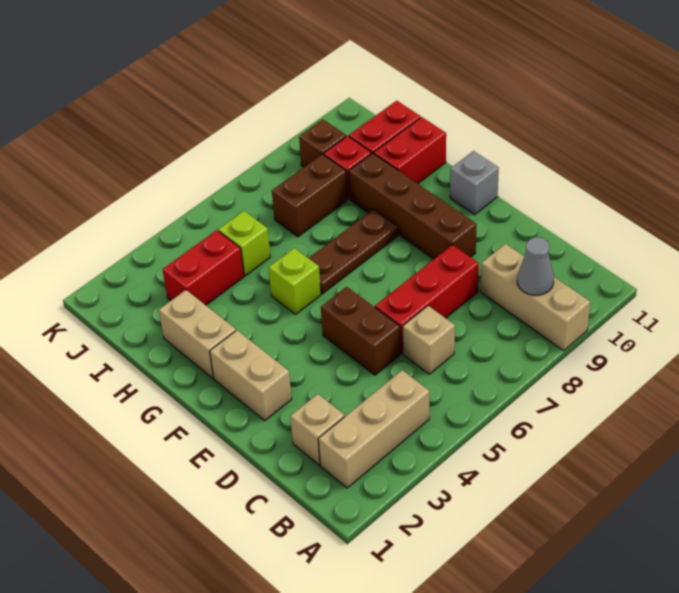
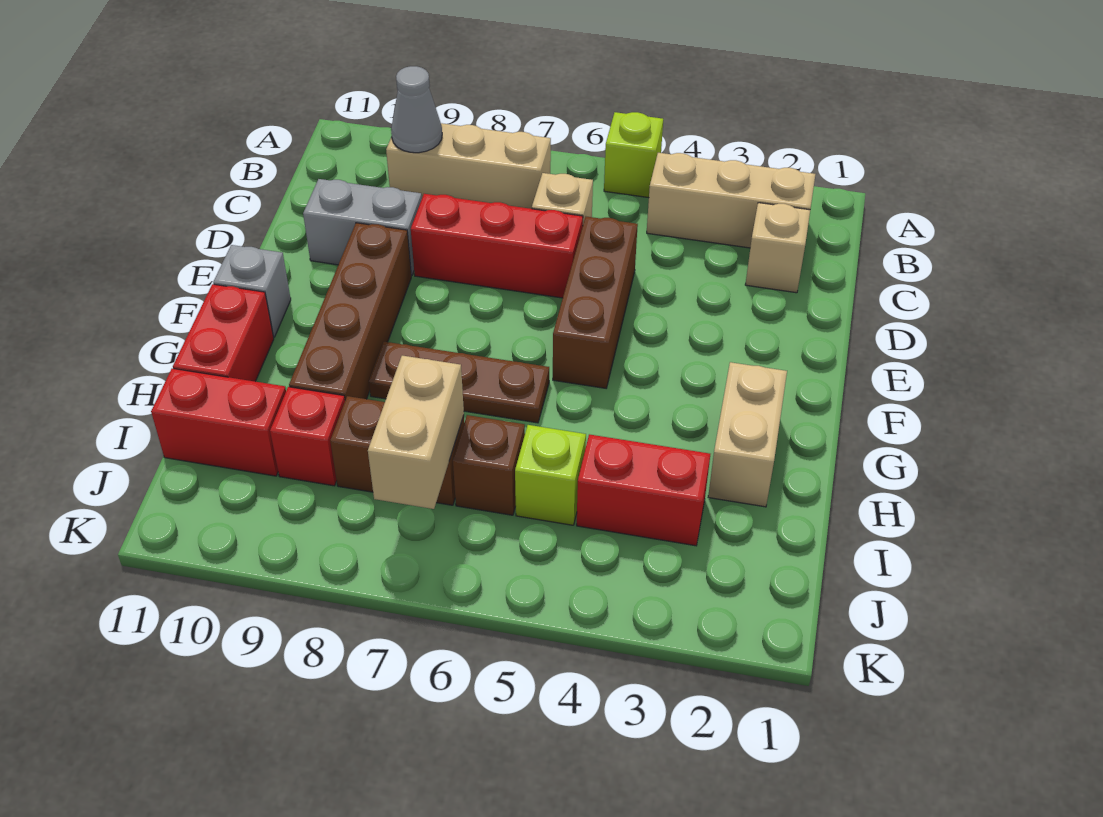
tan brick A9:C9 level 1 -> tan brick B7:B9 level 1
brown brick D5:E5 level 1 -> brown brick D5:F5 level 1
none -> grey brick D9:D10 level 1
tan brick E2:F2 level 1 -> tan brick I7:J7 level 2
lime brick G5 level 1 -> lime brick A5 level 1
red brick H10:H11 level 1 -> red brick G11:H11 level 1
brown brick J9 level 1 -> brown brick I6 level 1

